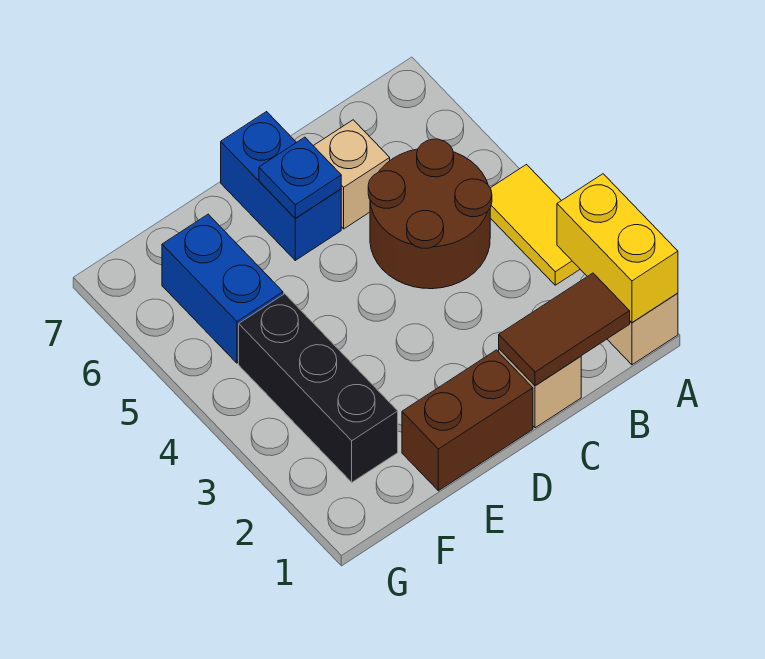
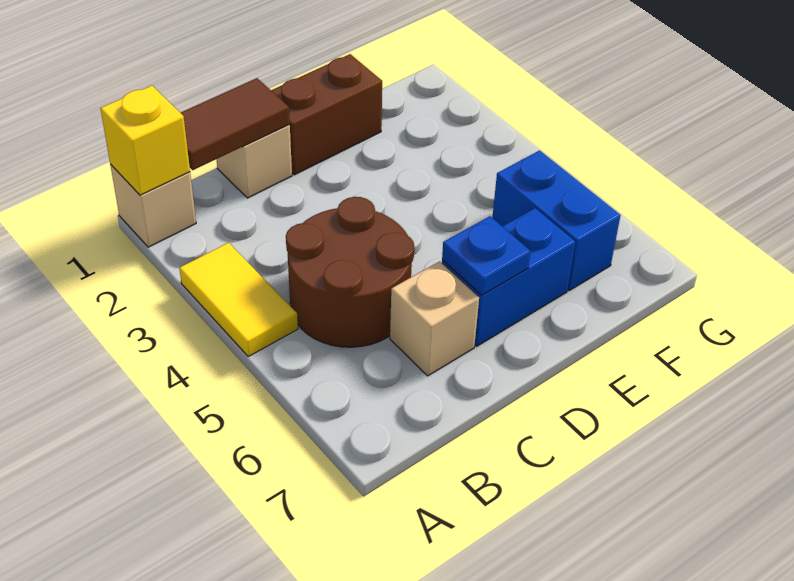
yellow brick A1:A2 level 2 -> yellow brick A1 level 2
blue brick D6:D7 level 1 -> blue brick D6:E6 level 1
black brick F2:F4 level 1 -> none

